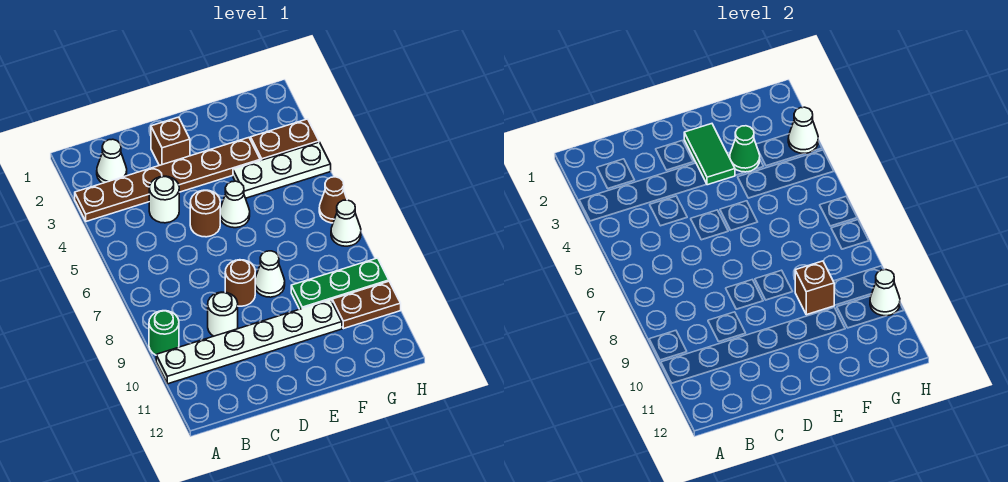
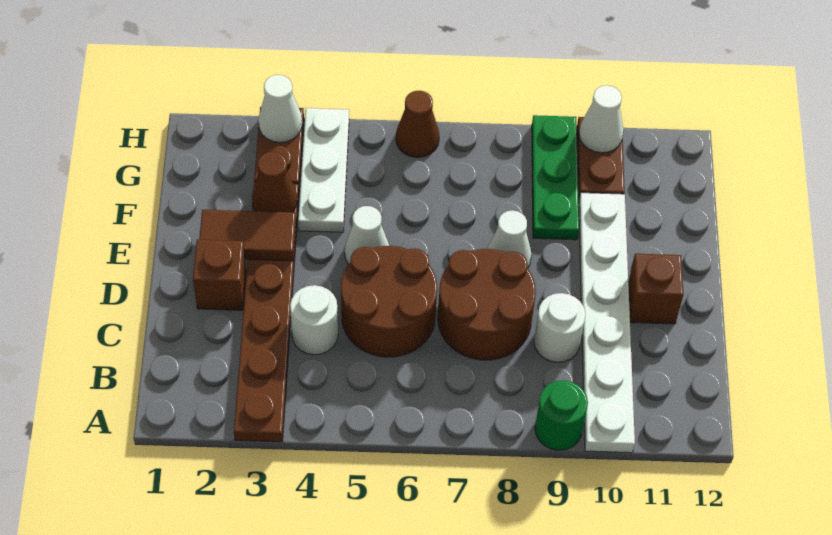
white cone B2 level 1 -> none
brown round brick D5 level 1 -> brown round brick C5:D6 level 1
brown round brick D8 level 1 -> brown round brick C7:D8 level 1
green tile E2:E3 level 2 -> brown tile E2:E3 level 2
green cone F3 level 2 -> brown cone F3 level 2
brown brick F9 level 2 -> brown brick D11 level 1
white cone H7 level 1 -> none

